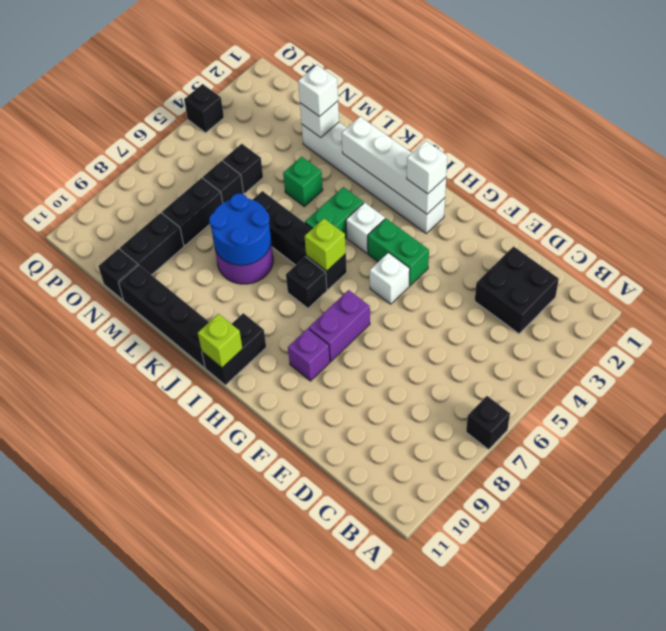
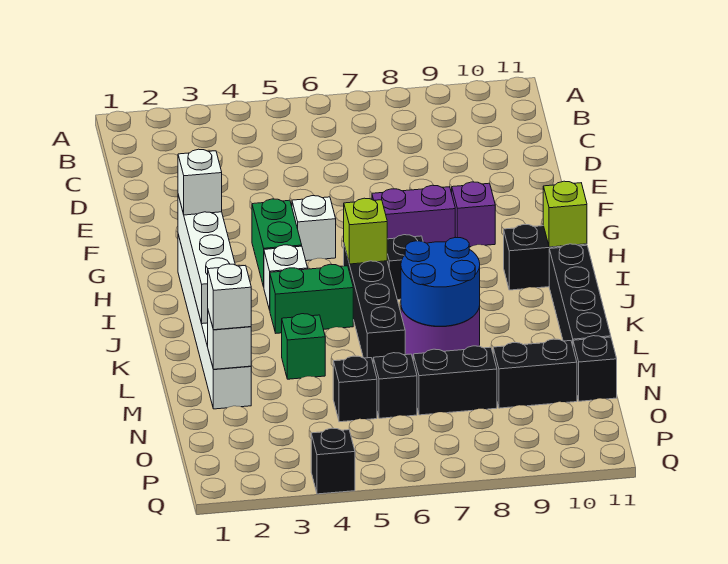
black brick A7 level 1 -> none
black brick C2:D3 level 1 -> none

